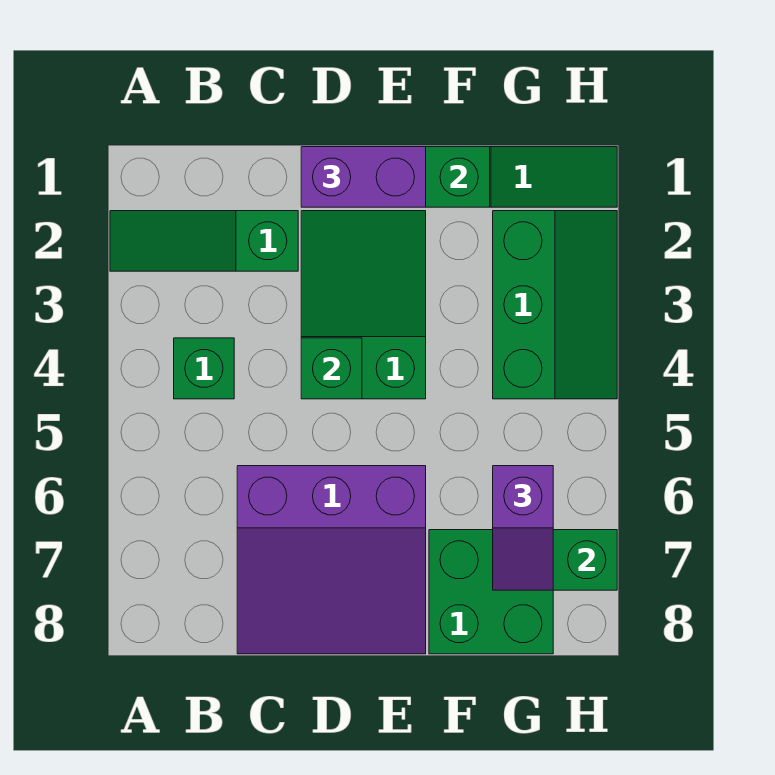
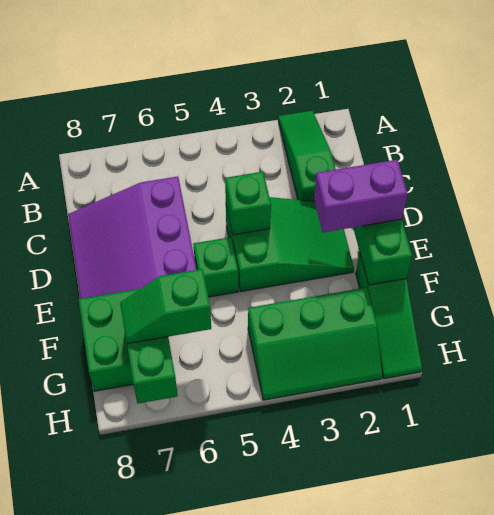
green brick B4 level 1 -> green brick E5 level 1
purple brick D1:E1 level 3 -> purple brick E1:E2 level 3
purple slope G6:G7 level 3 top 6 -> green slope G6:G7 level 3 top 6

